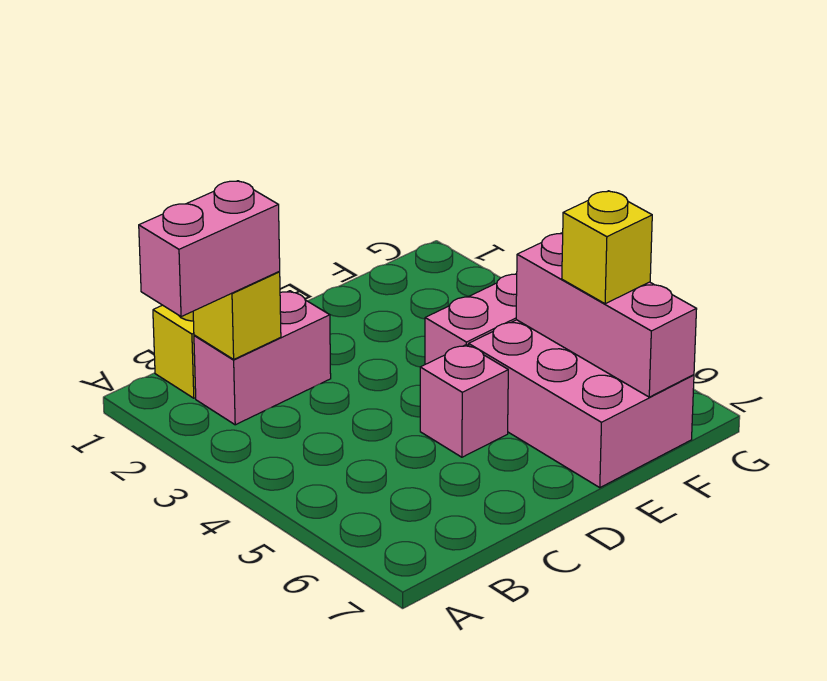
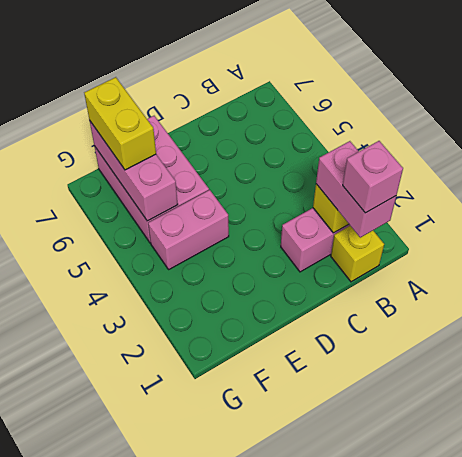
pink brick A2:B2 level 3 -> pink brick B1:B2 level 3
pink brick D5 level 1 -> pink brick B1 level 4
yellow brick F6 level 3 -> yellow brick F6:F7 level 3

